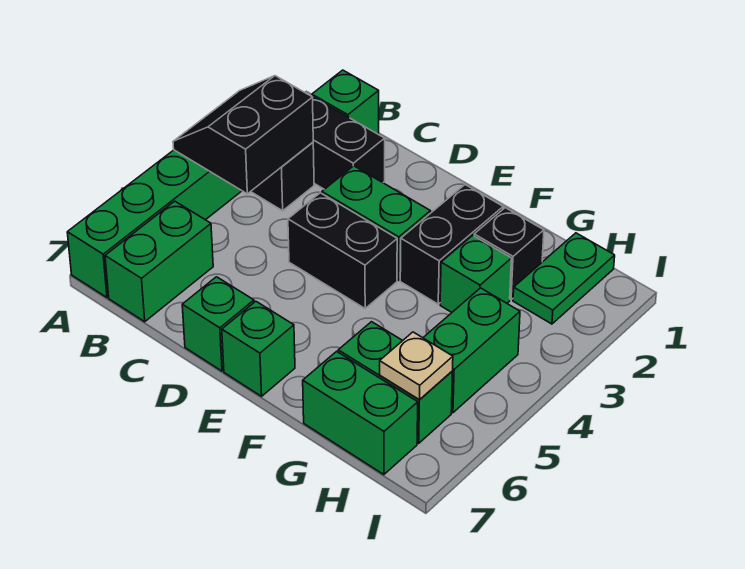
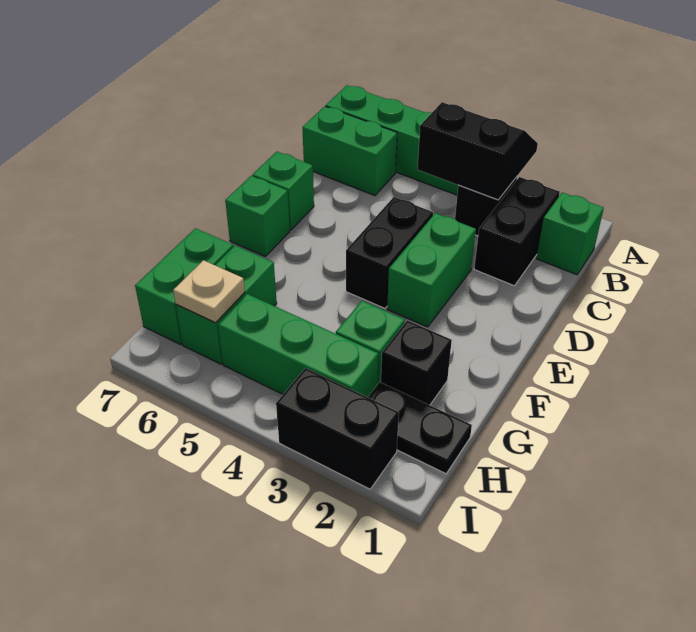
black brick F2:F3 level 1 -> black brick I2:I3 level 1
green plate H1:H2 level 1 -> black plate H1:H2 level 1
green brick H4:H5 level 1 -> green brick H3:H5 level 1

